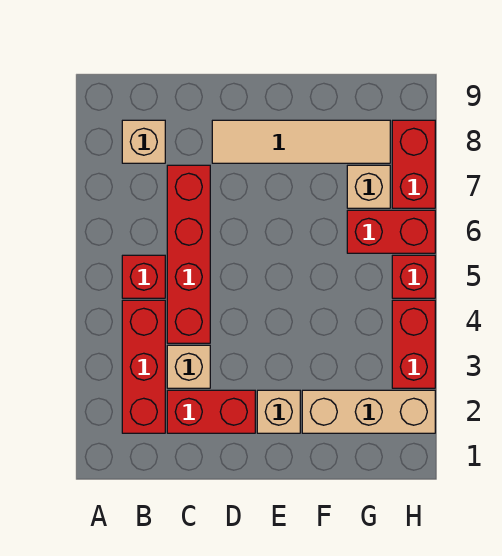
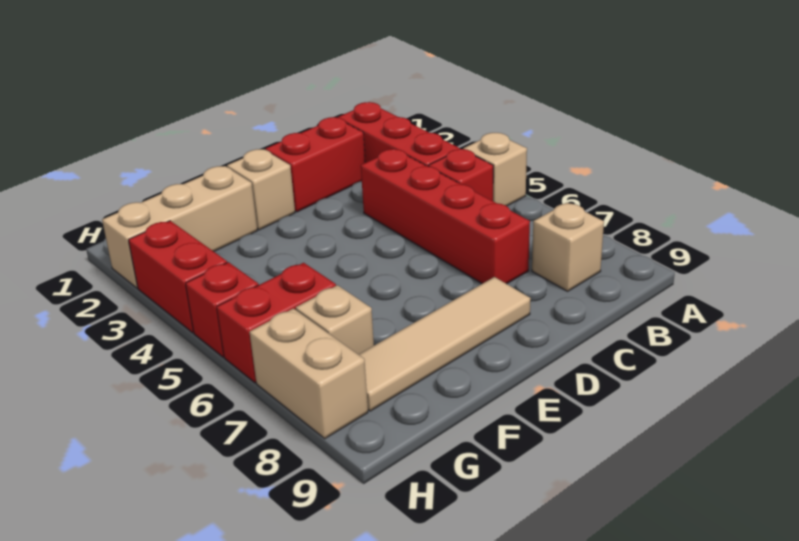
tan brick C3 level 1 -> tan brick A5 level 1
red brick H7:H8 level 1 -> tan brick H7:H8 level 1

